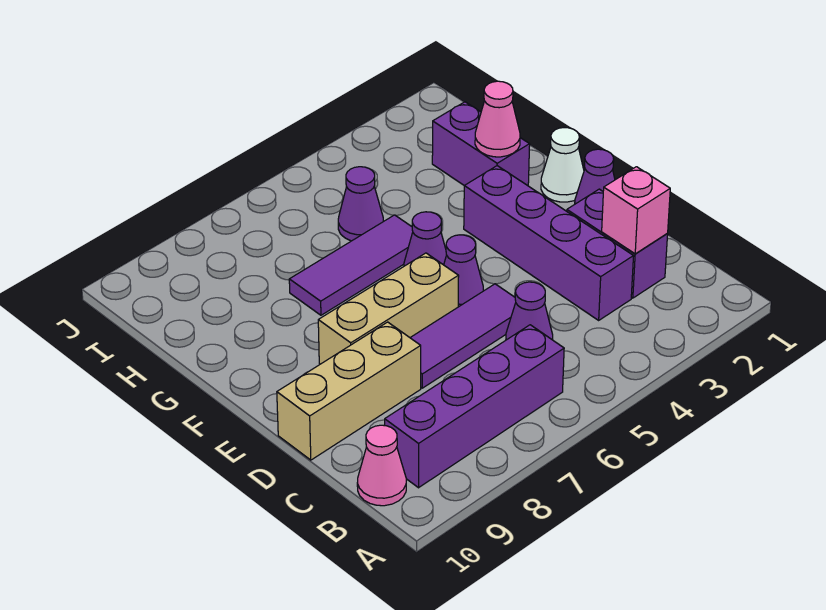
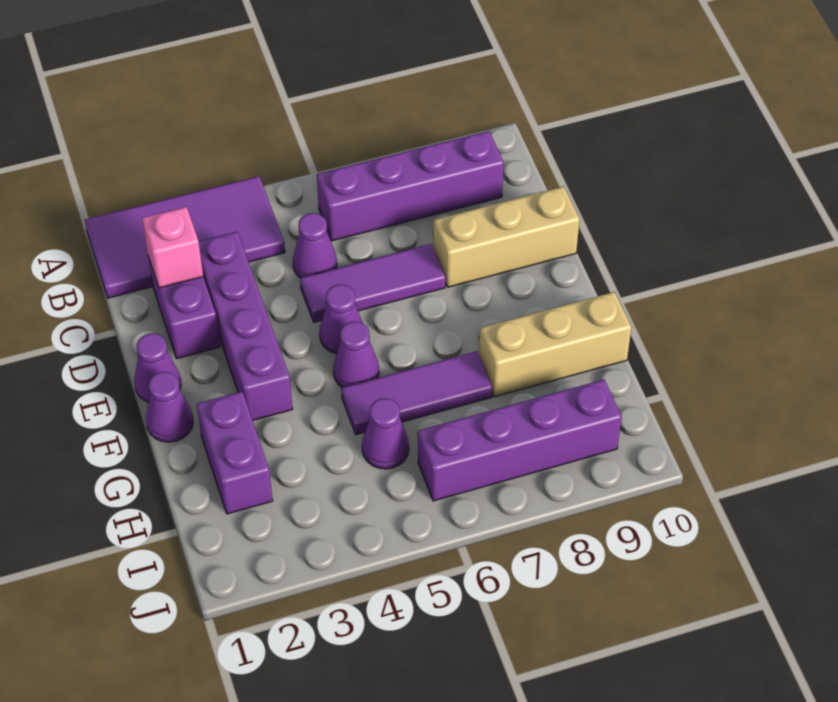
none -> purple tile A1:B4 level 1
pink cone B10 level 1 -> none
tan brick E6:E8 level 1 -> tan brick G8:G10 level 1
white cone F1 level 1 -> purple cone F1 level 1
pink cone G2 level 2 -> none
none -> purple brick I6:I9 level 1

